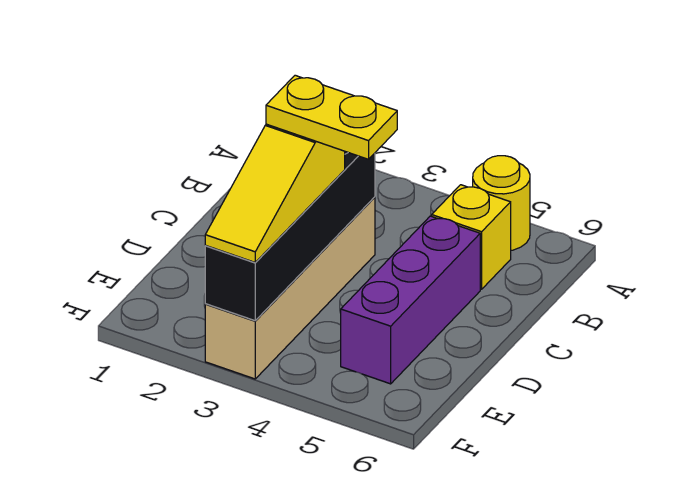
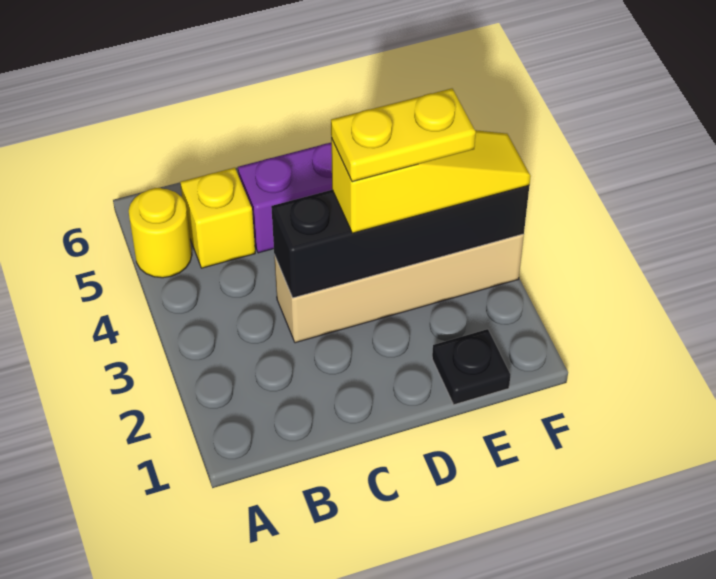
yellow plate D3:D4 level 4 -> yellow plate D3:E3 level 4
none -> black plate E1 level 1

